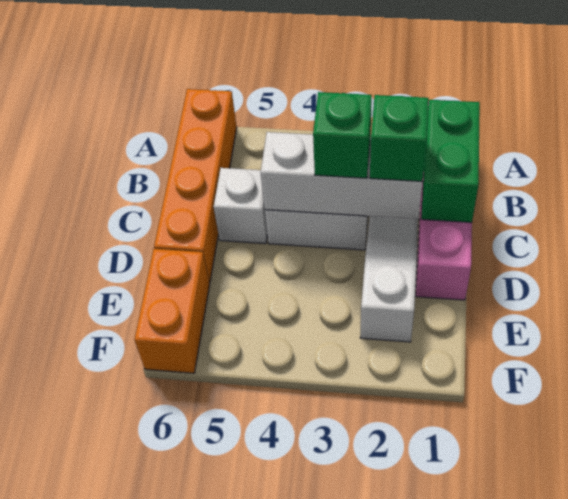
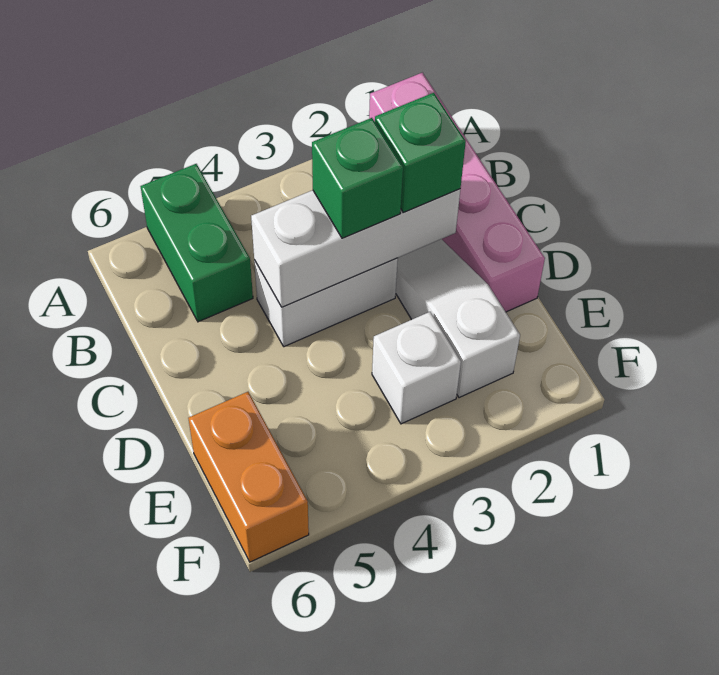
orange brick A6:D6 level 1 -> none
green brick B1:C1 level 2 -> green brick A5:B5 level 1
white brick C5 level 1 -> white brick E3 level 1

